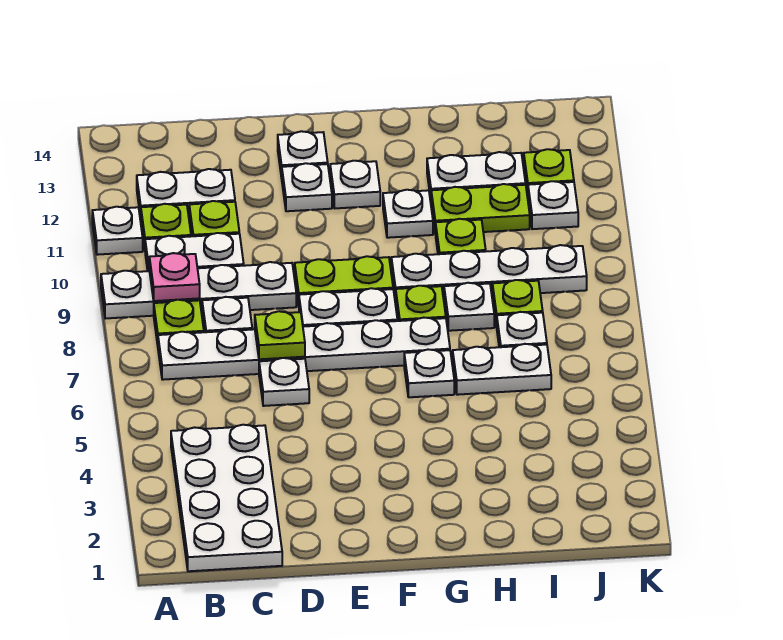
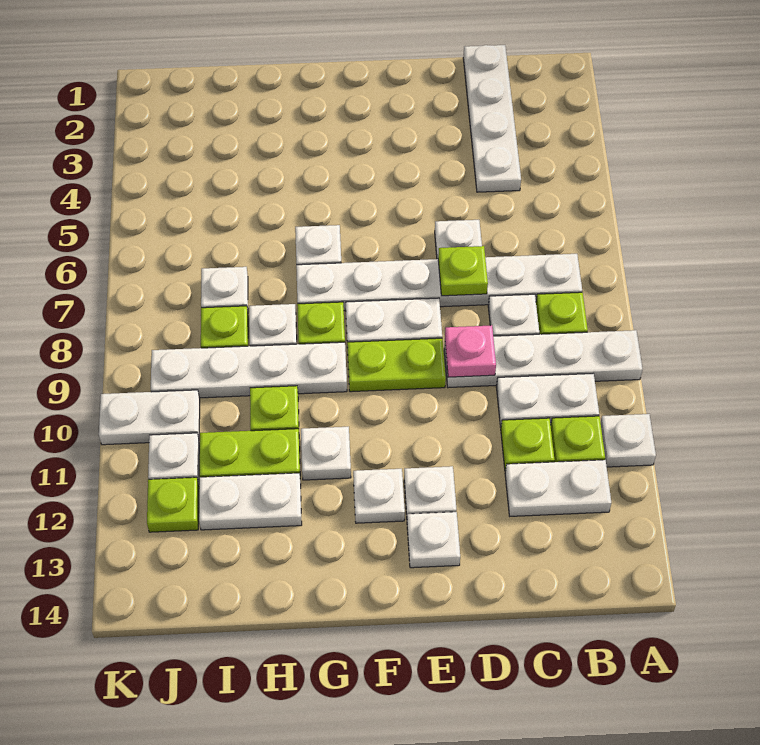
white plate B1:C4 level 1 -> white plate C1:C4 level 1
pink plate B9 level 2 -> pink plate D9 level 2
white plate H6:I6 level 1 -> white plate J10:K10 level 1

